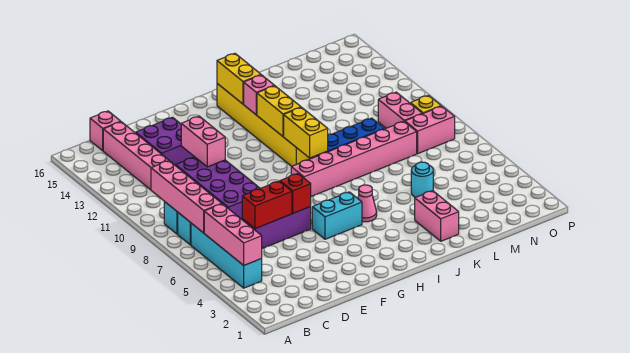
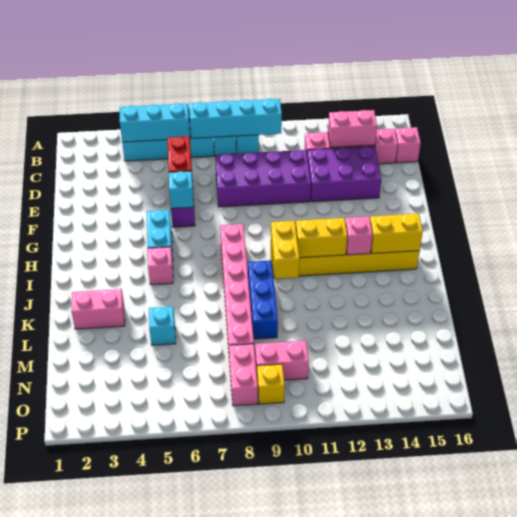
pink brick B4:B6 level 2 -> cyan brick B4:B6 level 2
pink brick B7:B10 level 2 -> cyan brick B7:B10 level 2
purple brick D13:E14 level 1 -> purple brick D12:E14 level 1
pink brick E11:E12 level 2 -> pink brick C13:C14 level 2
red brick F6 level 2 -> cyan brick F6 level 2
pink cone I5 level 1 -> pink brick I5 level 1
yellow brick I9:I10 level 2 -> yellow brick I10:J10 level 2
cyan round brick L5 level 1 -> cyan brick L5 level 1

